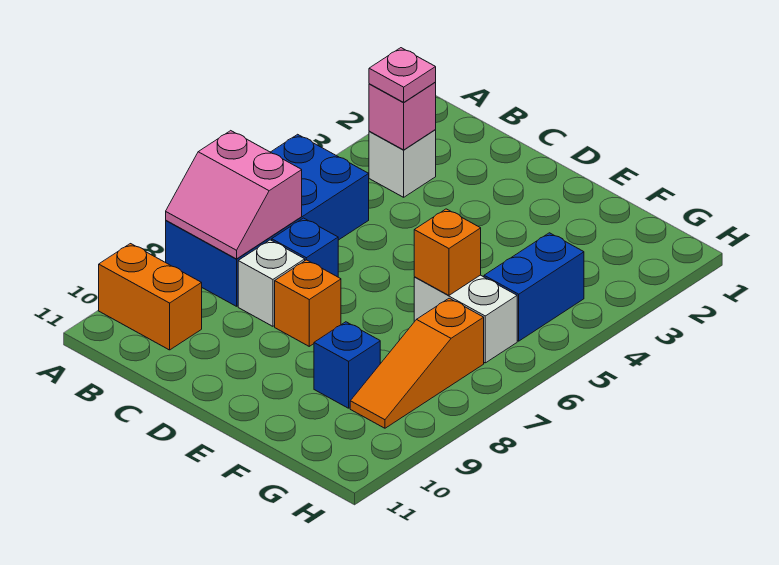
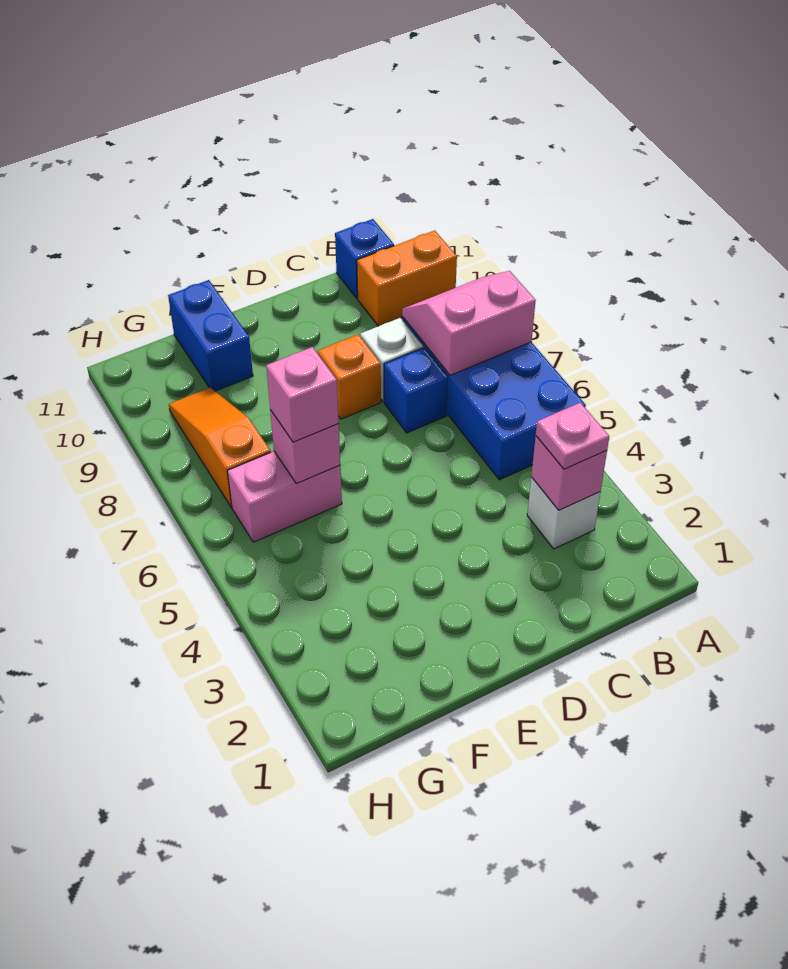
white brick F6:G6 level 1 -> pink brick F6:G6 level 1
orange brick F6 level 2 -> pink brick F6 level 2
none -> pink brick F6 level 3
blue brick F9 level 1 -> blue brick B11 level 1
blue brick G4:G5 level 1 -> blue brick F10:F11 level 1

